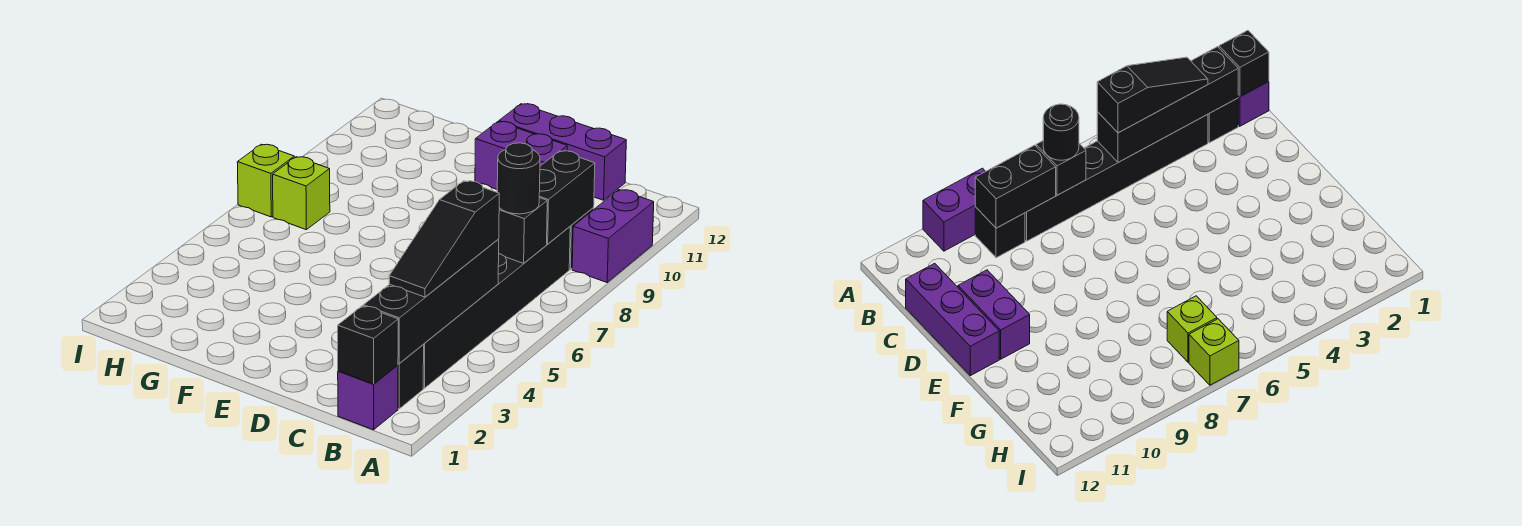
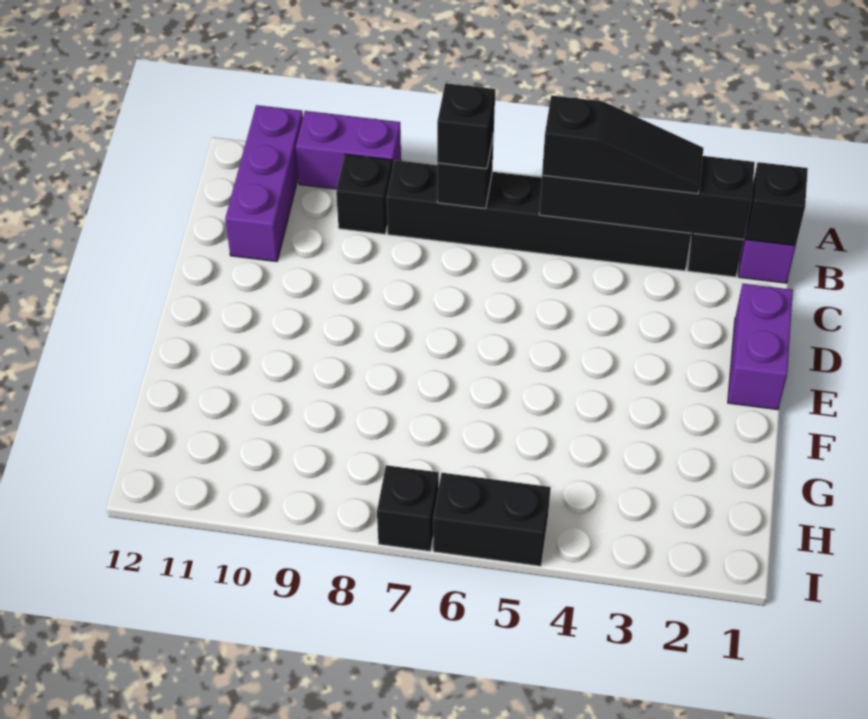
black round brick B7 level 3 -> black brick B7 level 3
black brick B8:B9 level 2 -> black brick I5:I6 level 1
purple brick C12:E12 level 1 -> purple brick A11:C11 level 1
purple brick D11:E11 level 1 -> purple brick D1:E1 level 1
lime brick H7 level 1 -> none
lime brick I7 level 1 -> black brick I7 level 1

